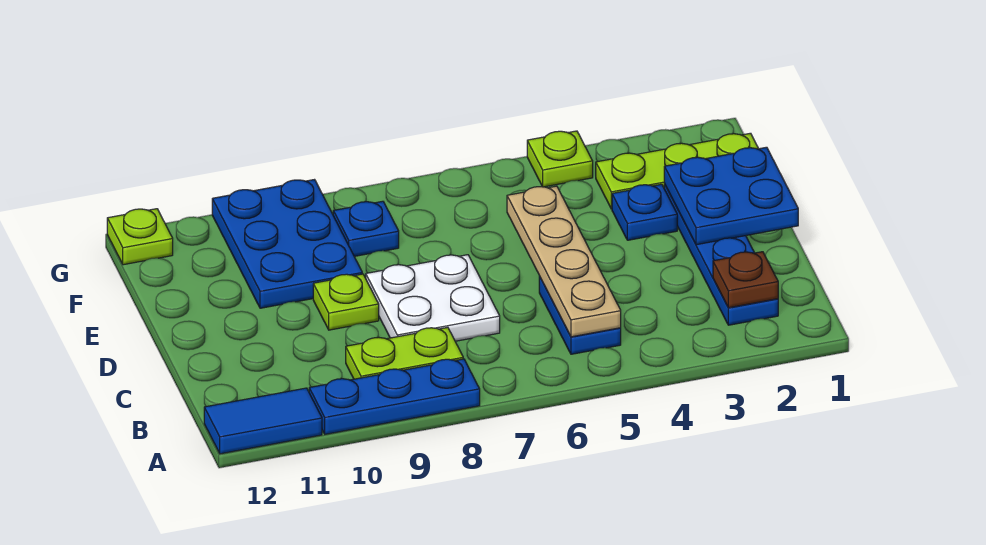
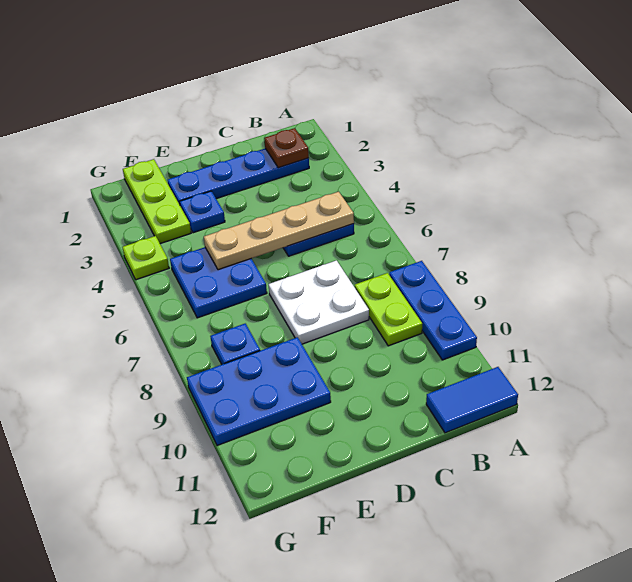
blue tile A11:A12 level 1 -> blue tile A12:B12 level 1
blue plate D1:E2 level 2 -> blue plate E5:F6 level 1
lime plate D9 level 1 -> none
lime plate G12 level 1 -> none

